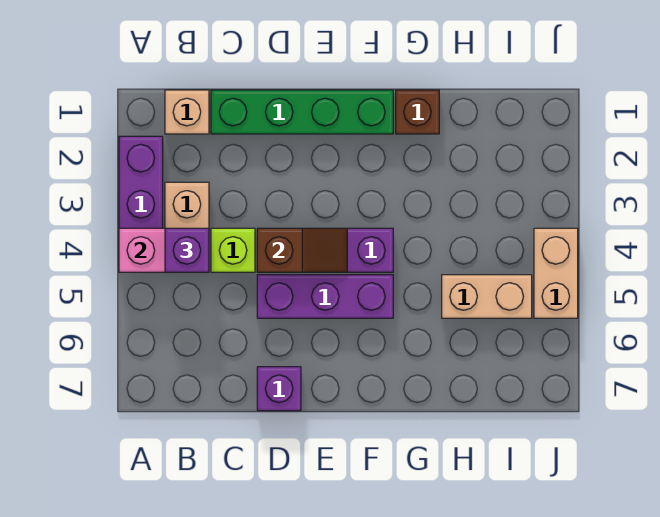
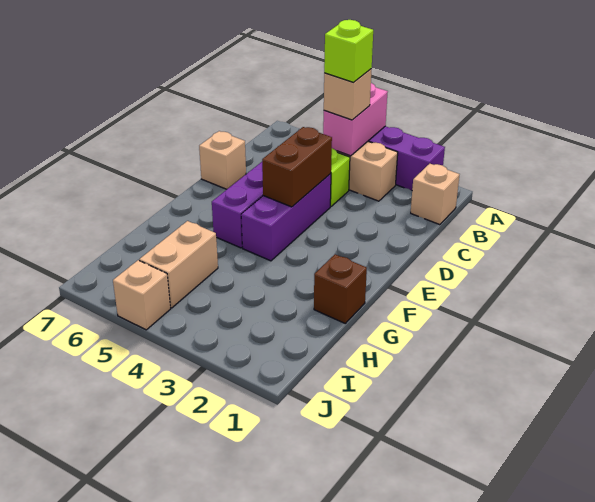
purple brick B4 level 3 -> tan brick B4 level 3
none -> lime brick B4 level 4
green brick C1:F1 level 1 -> none
brown slope D4:E4 level 2 top D -> brown brick D4:E4 level 2
purple brick D7 level 1 -> tan brick D7 level 1
tan brick J4:J5 level 1 -> tan brick J5 level 1

